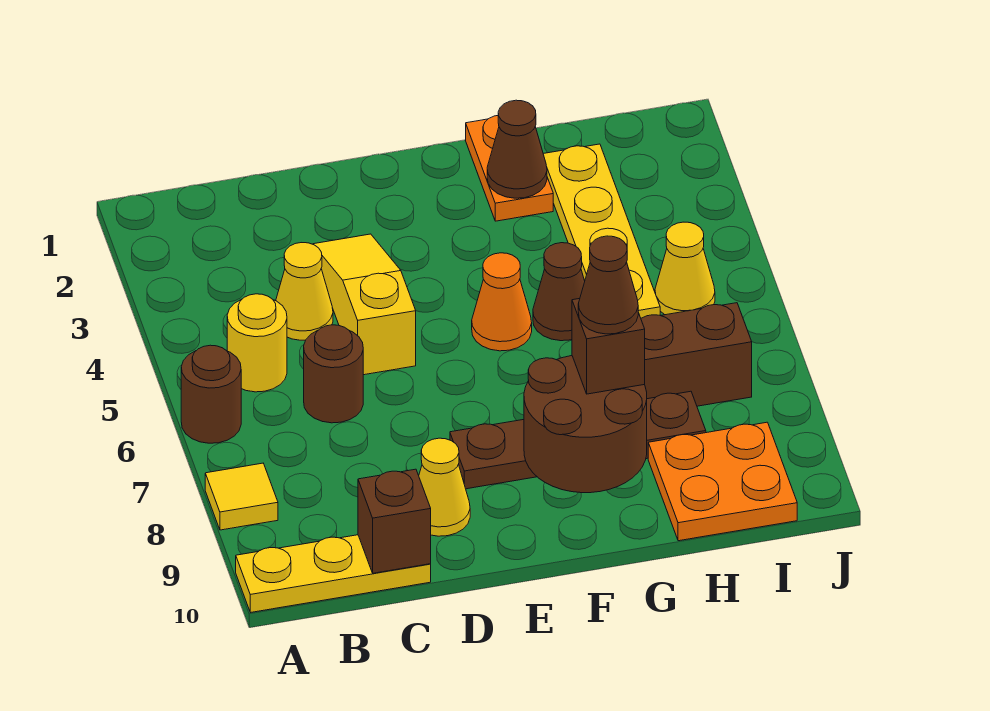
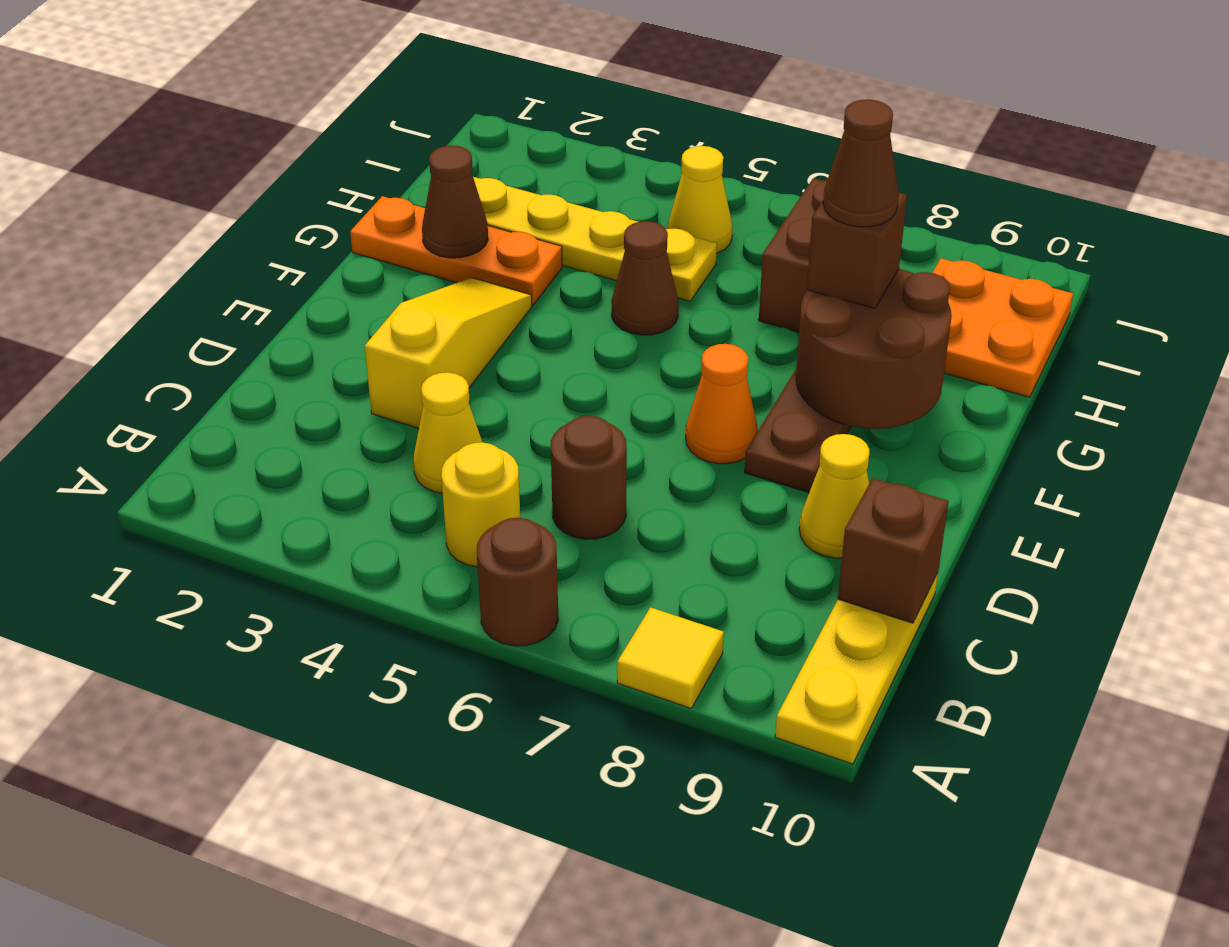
yellow slope D3:D5 level 1 top 5 -> yellow slope D3:F3 level 1 top D
orange cone F5 level 1 -> orange cone E7 level 1
orange plate G1:G2 level 1 -> orange plate G1:G3 level 1

